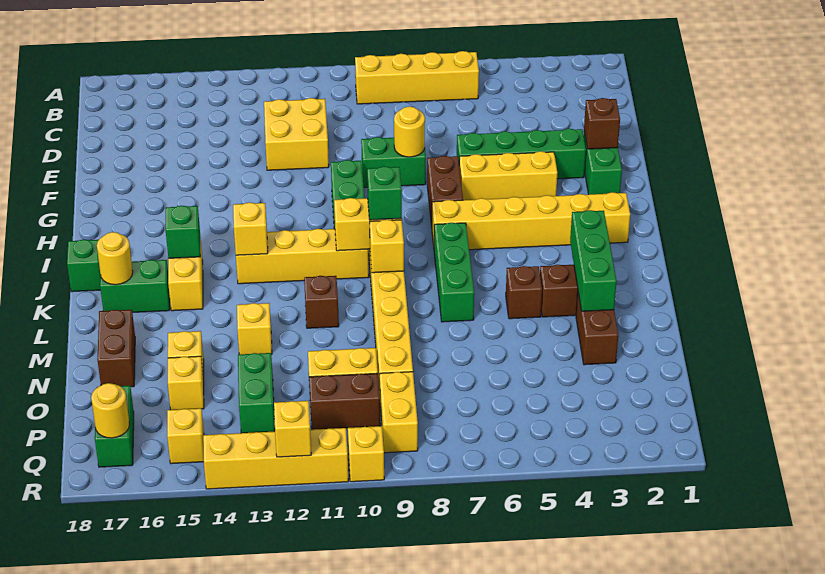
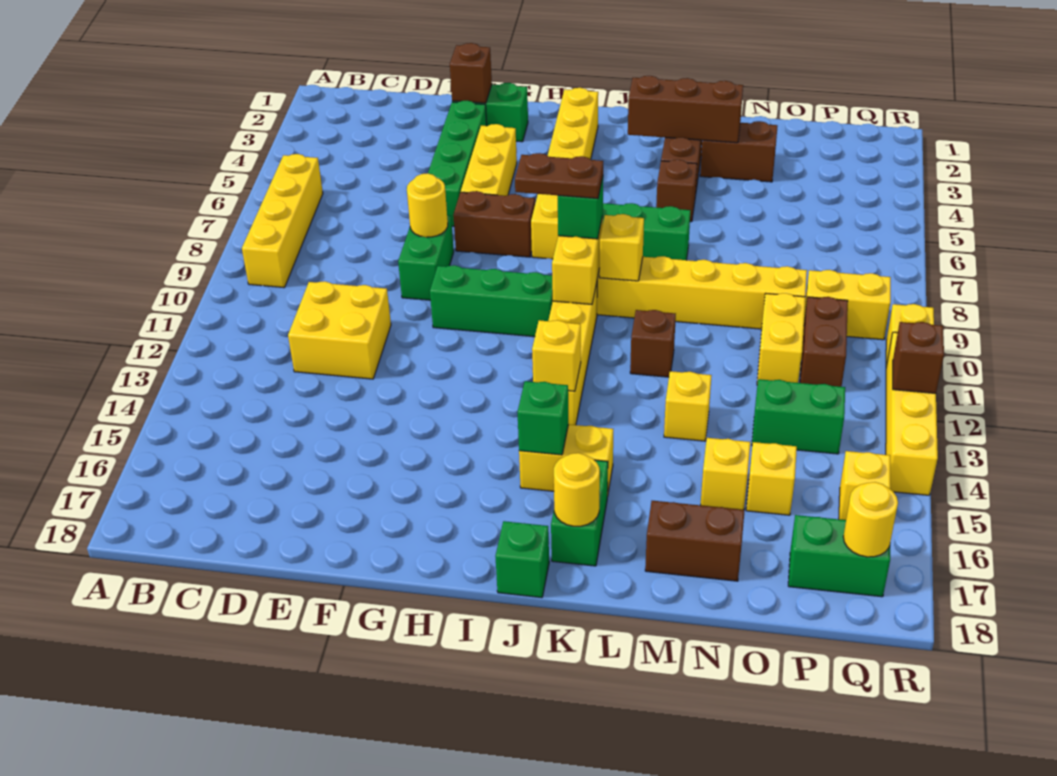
none -> brown plate I9:J9 level 4
green brick K3:M3 level 2 -> brown brick K3:M3 level 2
yellow brick R12 level 2 -> brown brick R12 level 2

